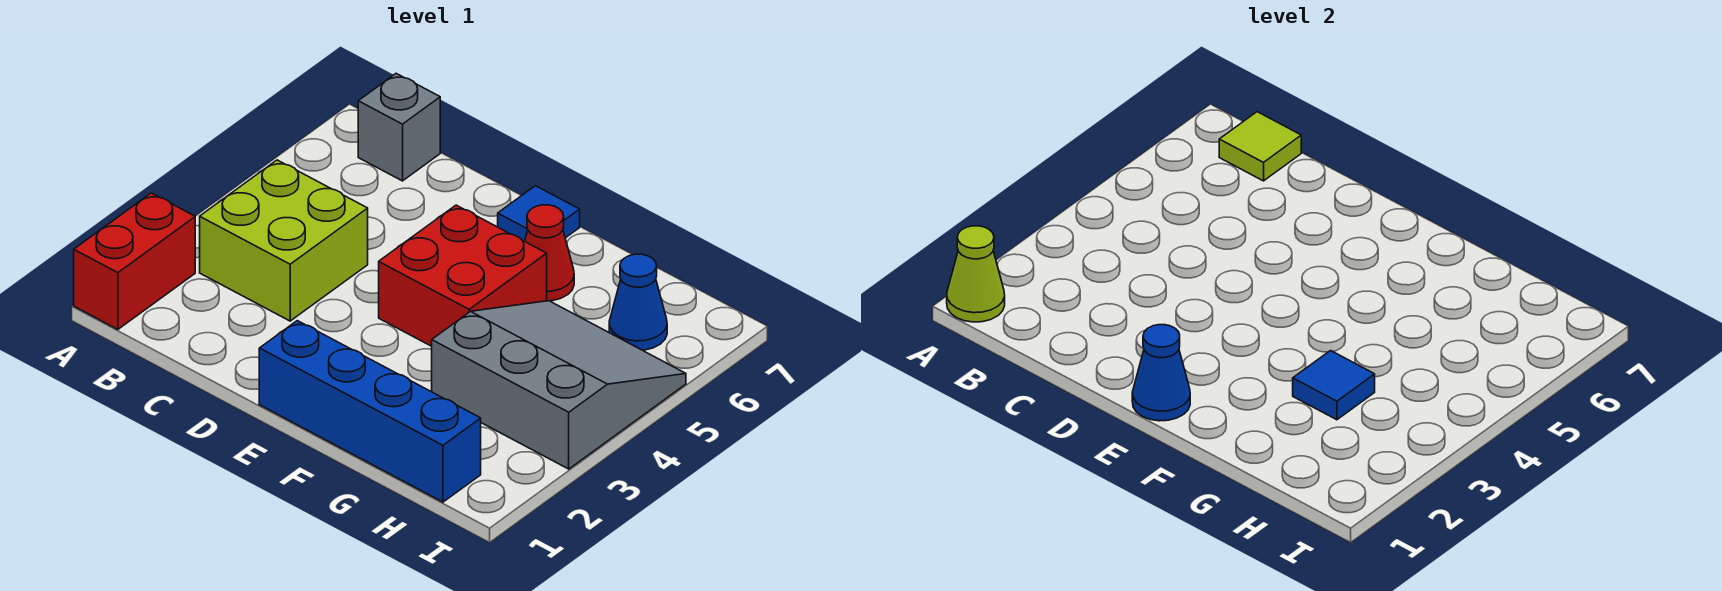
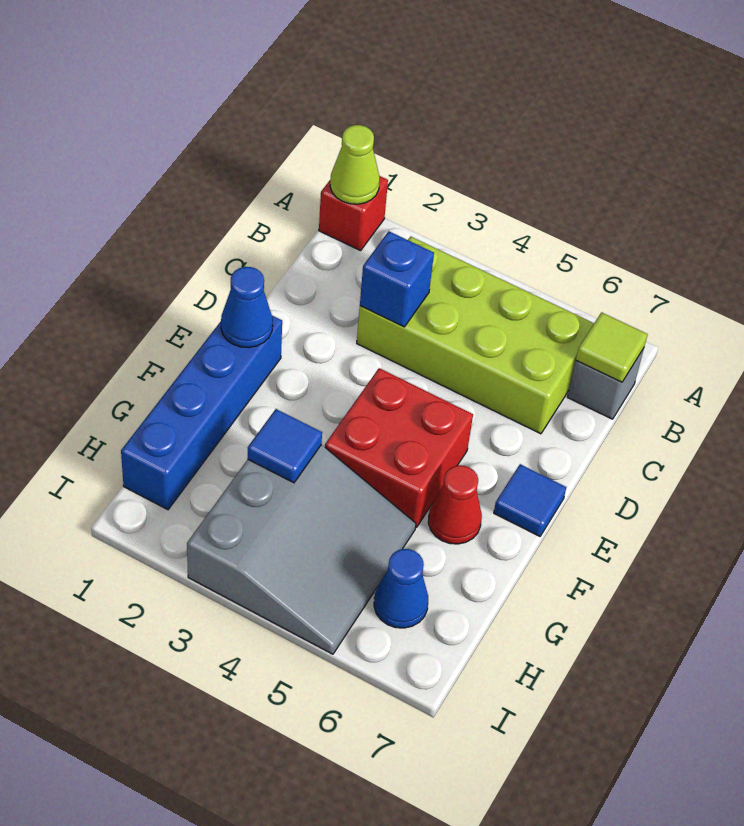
red brick A1:A2 level 1 -> red brick A1 level 1
lime brick B3:C4 level 1 -> lime brick B3:C6 level 1
none -> blue brick C3 level 2

